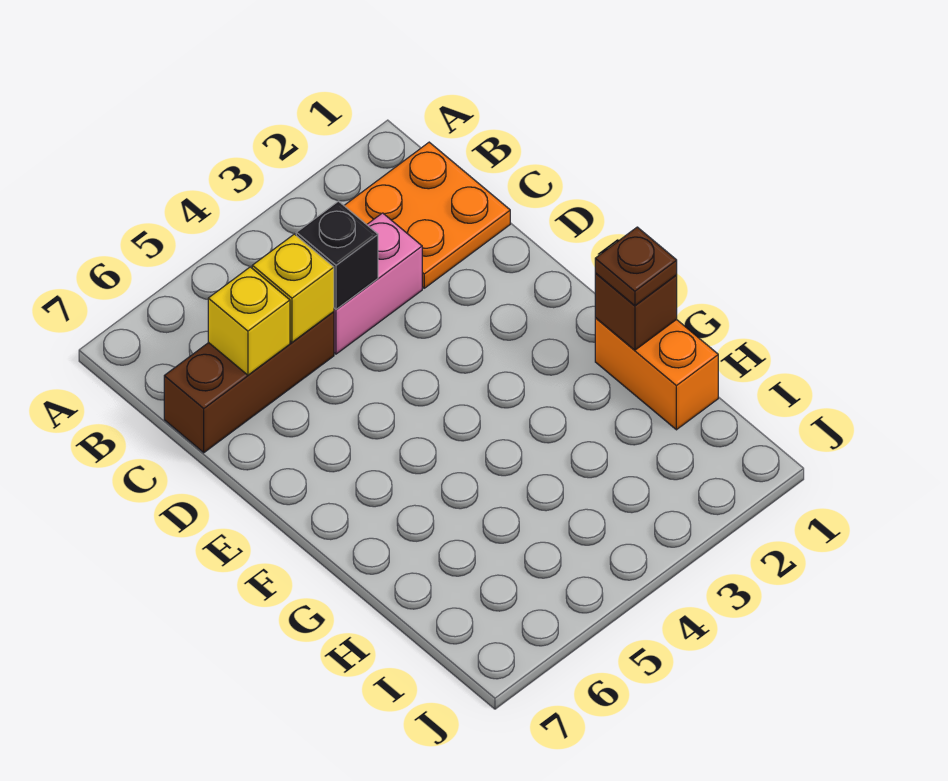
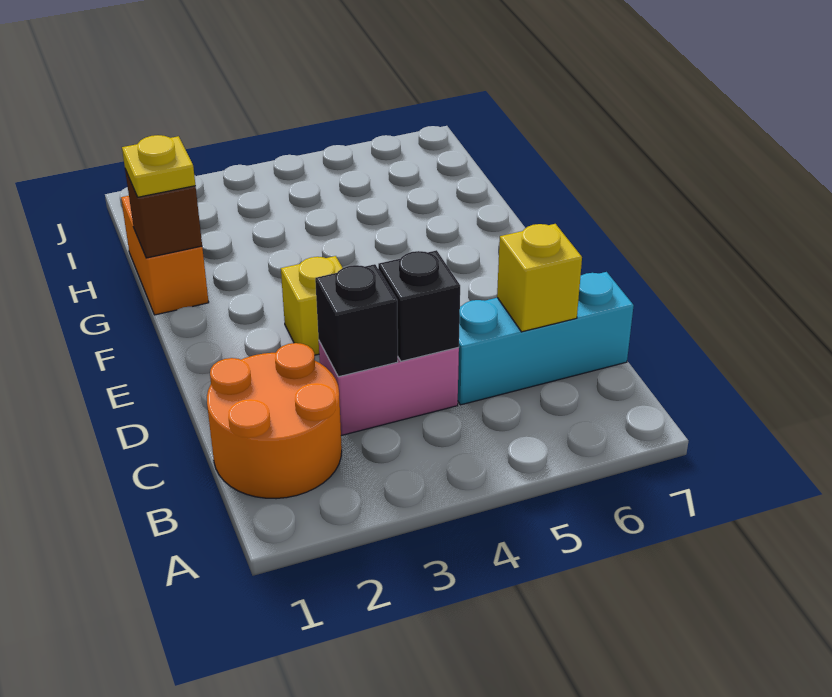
orange plate B1:C2 level 1 -> orange round brick B1:C2 level 1
none -> black brick C3 level 2
brown brick C5:C7 level 1 -> cyan brick C5:C7 level 1
yellow brick C5 level 2 -> yellow brick E3 level 1
brown plate G1 level 3 -> yellow plate G1 level 3

